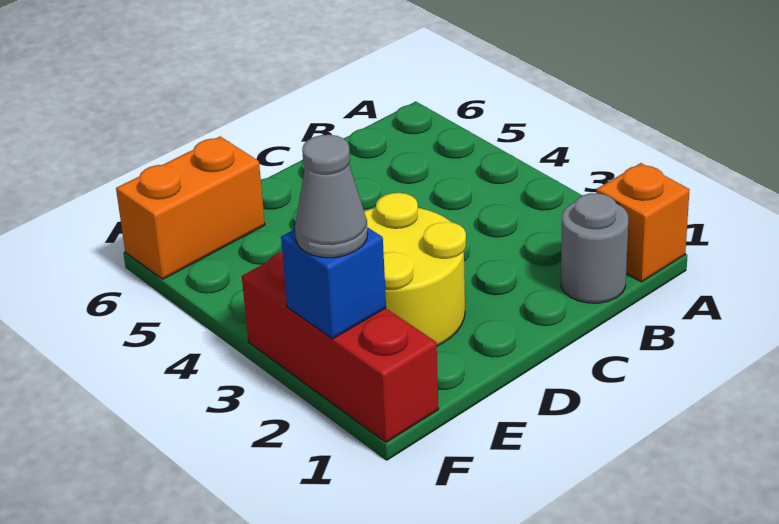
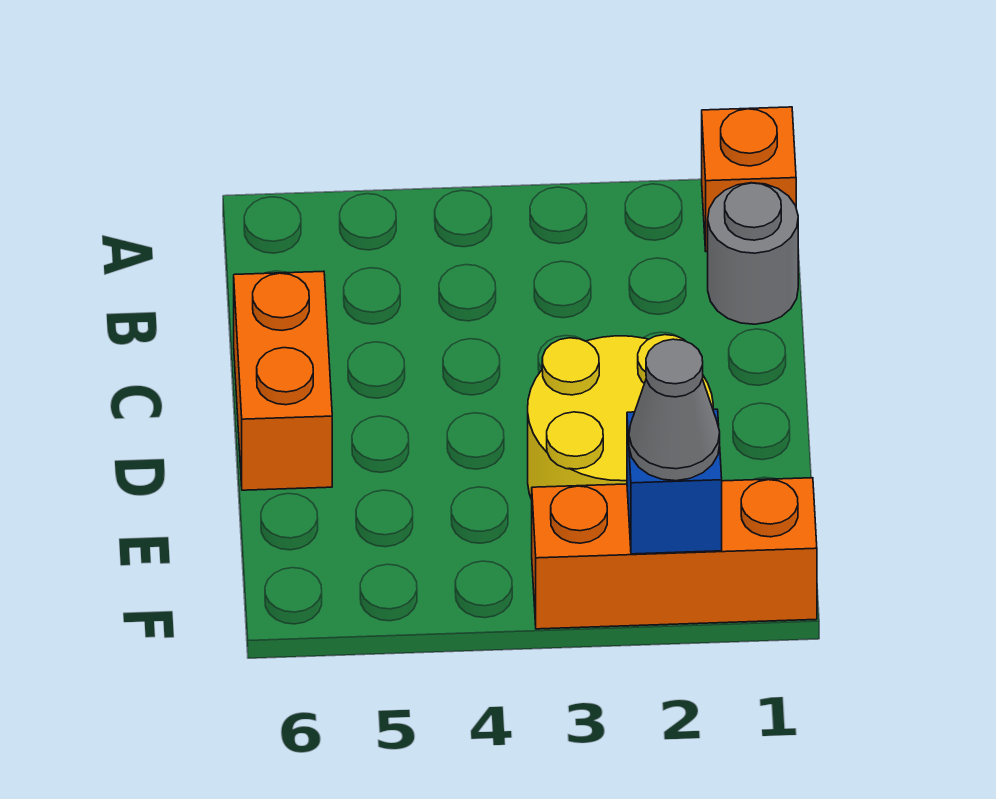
orange brick E6:F6 level 1 -> orange brick C6:D6 level 1
red brick F1:F3 level 1 -> orange brick F1:F3 level 1

